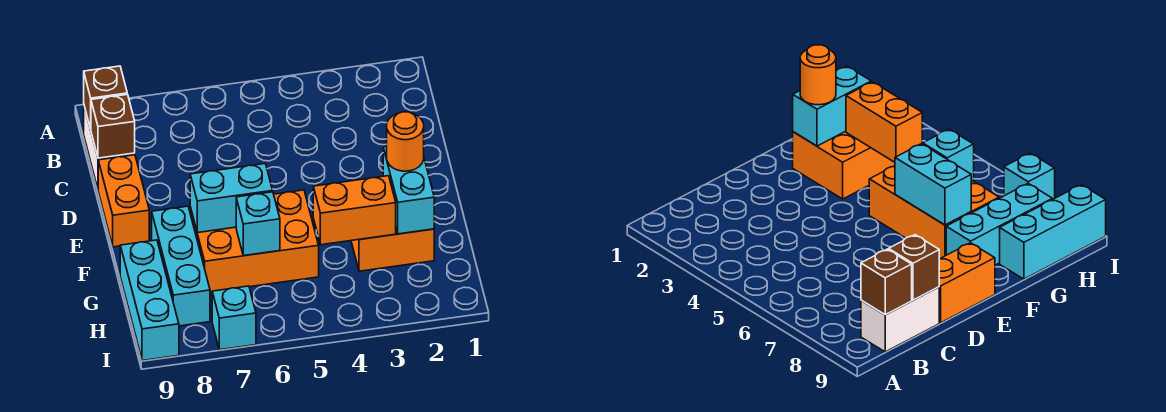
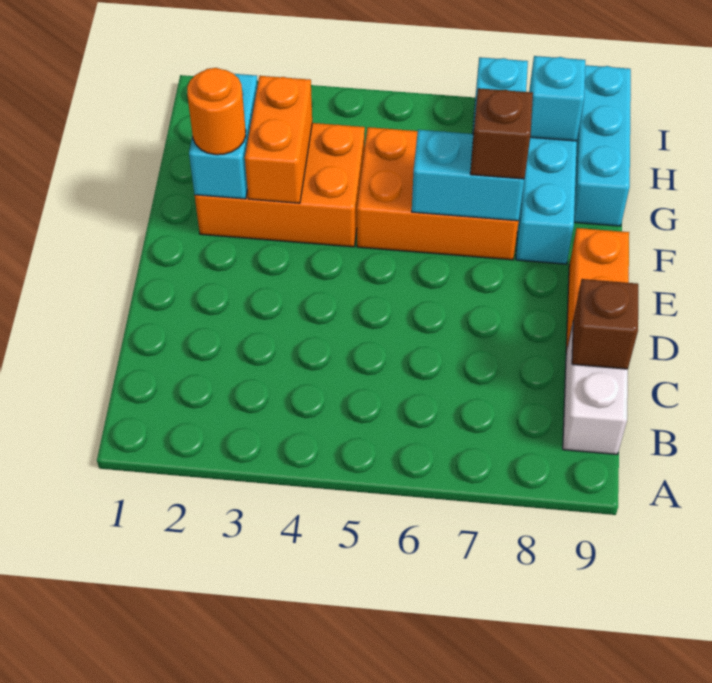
brown brick B9 level 2 -> brown brick F7 level 3
orange brick F2:G3 level 1 -> orange brick F2:G4 level 1
orange brick G3:G4 level 2 -> orange brick F3:G3 level 2
cyan brick G6 level 2 -> cyan brick H8 level 2

